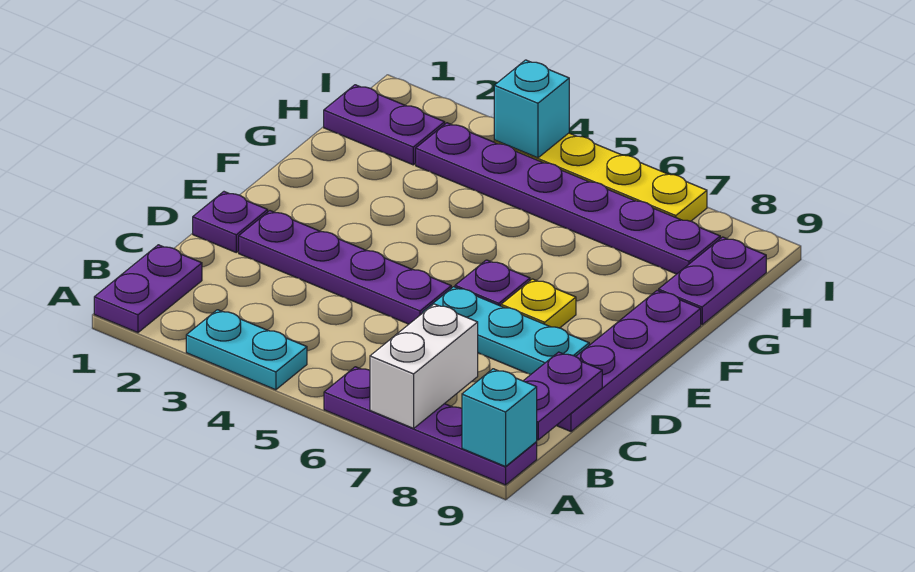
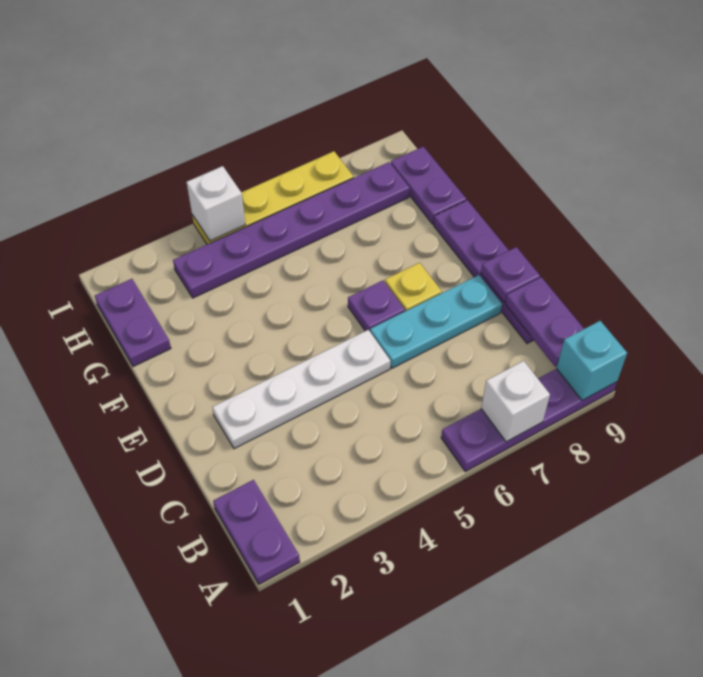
cyan plate A3:A4 level 1 -> none
white brick A7:B7 level 2 -> white brick A7 level 2
purple plate D1 level 1 -> purple plate D9 level 2
purple plate D2:D5 level 1 -> white plate D2:D5 level 1
purple plate H1:H2 level 1 -> purple plate G1:H1 level 1
cyan brick I4 level 2 -> white brick I4 level 2

